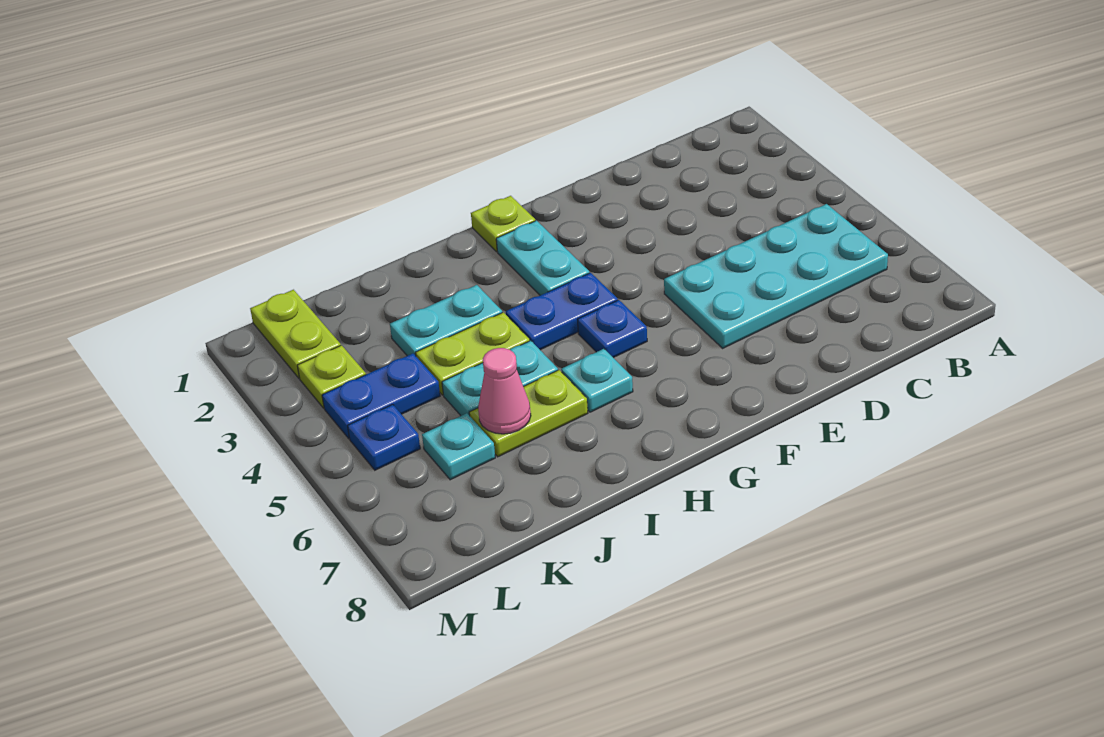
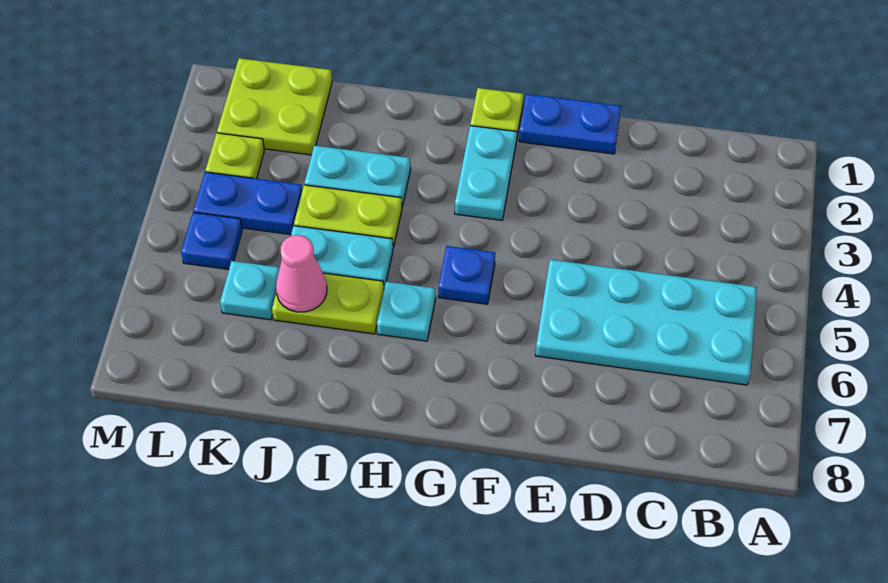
blue plate G4:H4 level 1 -> blue plate E1:F1 level 1
lime plate L1:L2 level 1 -> lime plate K1:L2 level 1

